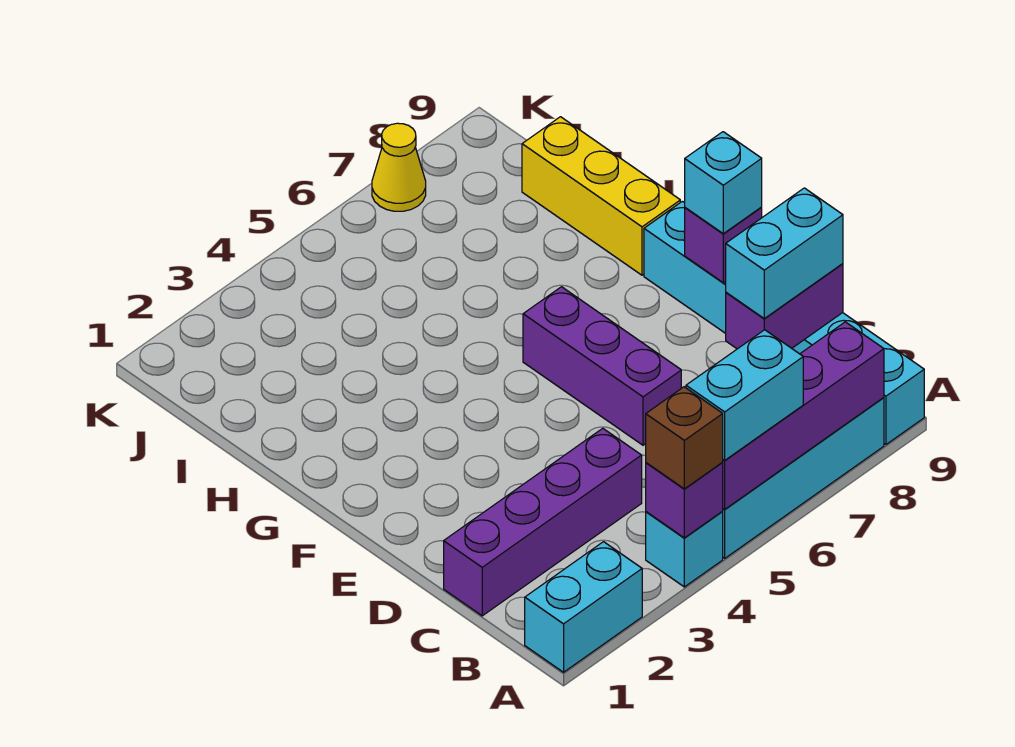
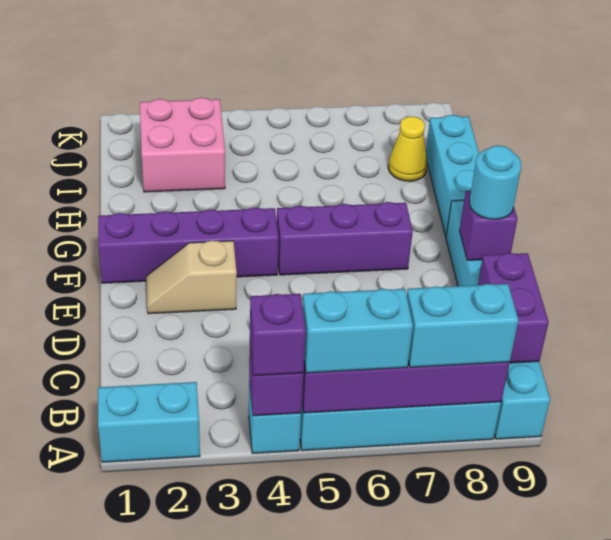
brown brick A4 level 3 -> purple brick A4 level 3
purple brick C1:C4 level 1 -> purple brick F1:F4 level 1
purple brick C8:C9 level 2 -> purple brick B9:C9 level 2
cyan brick C8:C9 level 3 -> cyan brick A7:A8 level 3
purple brick D6:F6 level 1 -> purple brick F5:F7 level 1
none -> tan slope E2:E3 level 1 top 3
cyan brick E9 level 3 -> cyan round brick E9 level 3
yellow brick G9:I9 level 1 -> cyan brick G9:I9 level 1
none -> pink brick I2:J3 level 1
yellow cone K7 level 1 -> yellow cone I8 level 1

